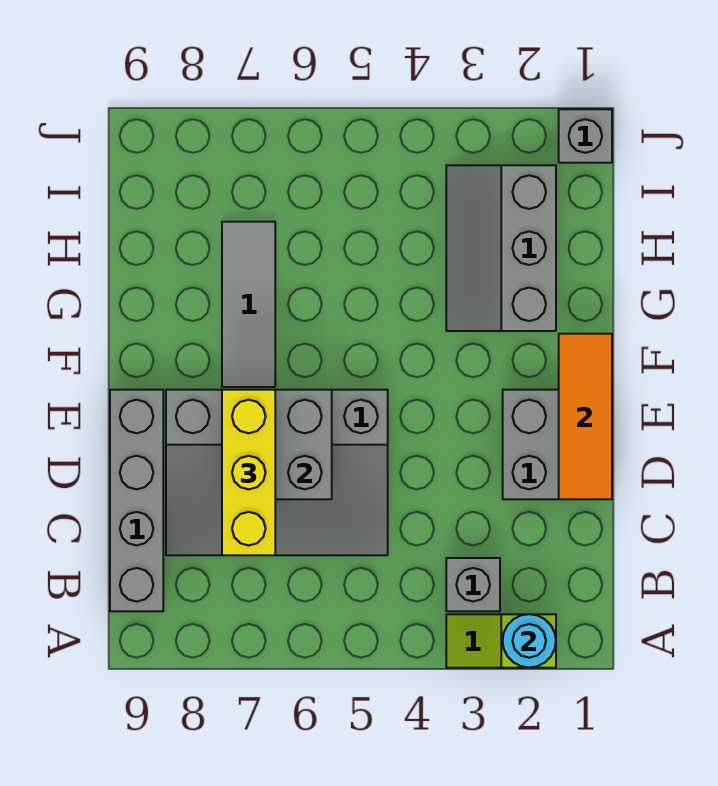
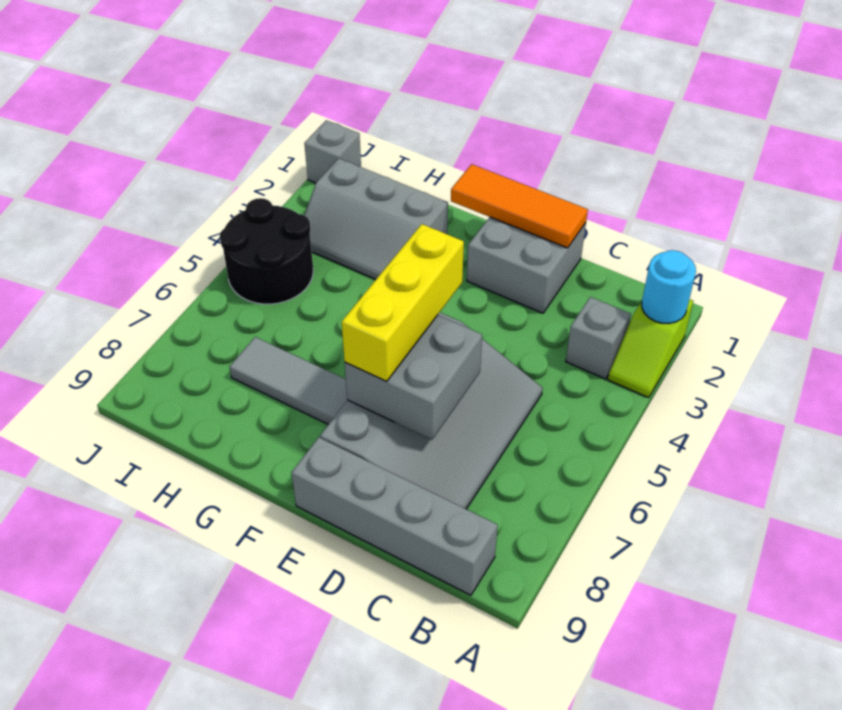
yellow brick C7:E7 level 3 -> yellow brick E5:E7 level 3
none -> black round brick I4:J5 level 1

